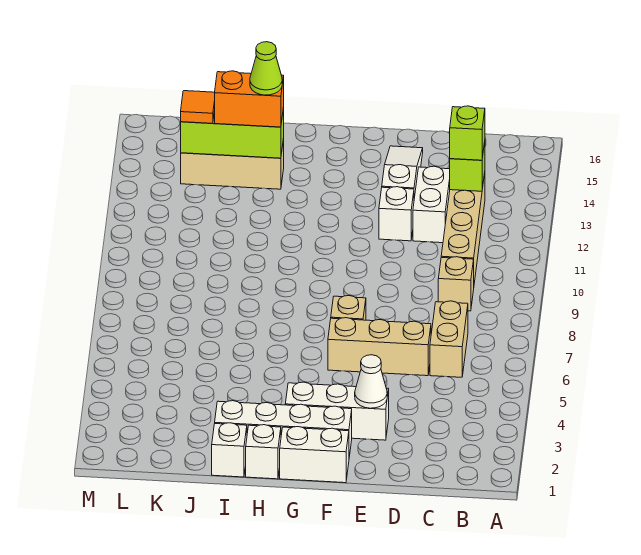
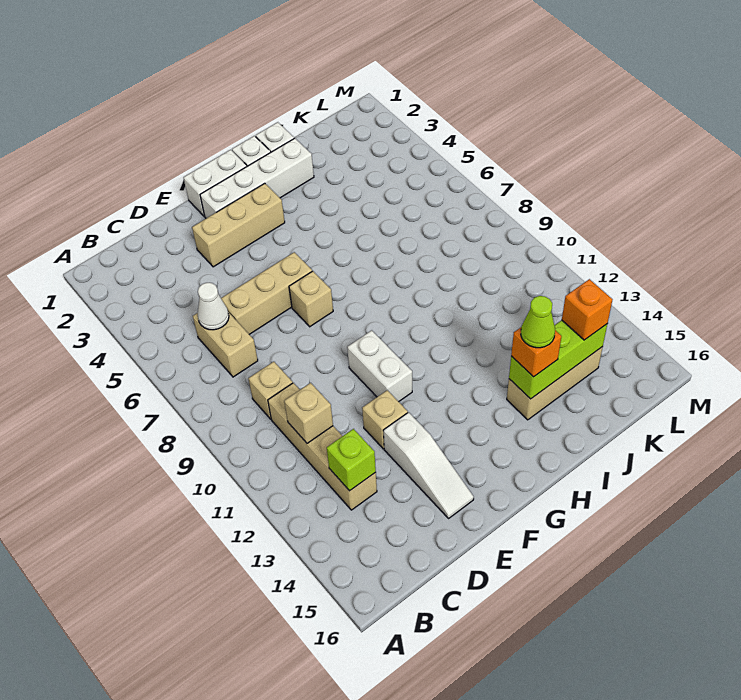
none -> tan brick C11 level 2
lime brick C13 level 3 -> none
white brick D12:D13 level 1 -> white brick F10:F11 level 1
white brick E3:G3 level 1 -> tan brick E3:G3 level 1
white cone E3 level 2 -> white cone C6 level 2
white brick E12 level 1 -> tan brick E12 level 1
orange brick I14:J14 level 3 -> orange brick I14 level 3
orange tile K14 level 3 -> orange brick K14 level 3

